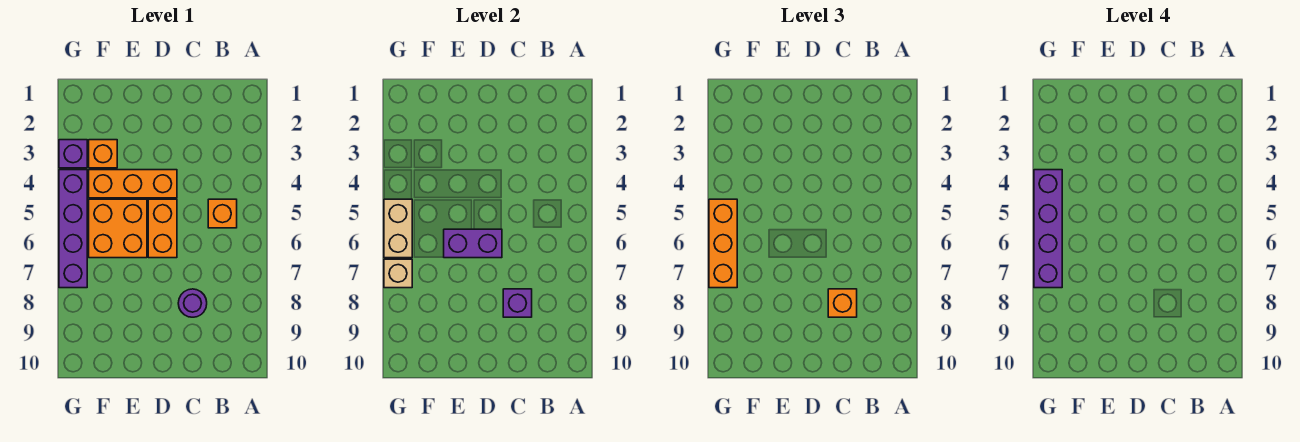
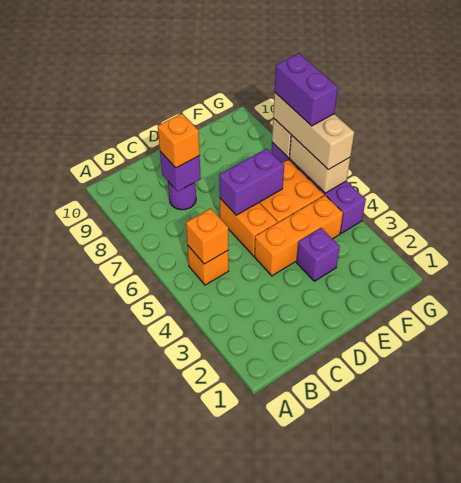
orange brick F3 level 1 -> orange brick B5 level 2
purple brick G3 level 1 -> purple brick E3 level 1
purple brick G4:G7 level 4 -> purple brick G6:G7 level 4
orange brick G5:G7 level 3 -> tan brick G5:G7 level 3

